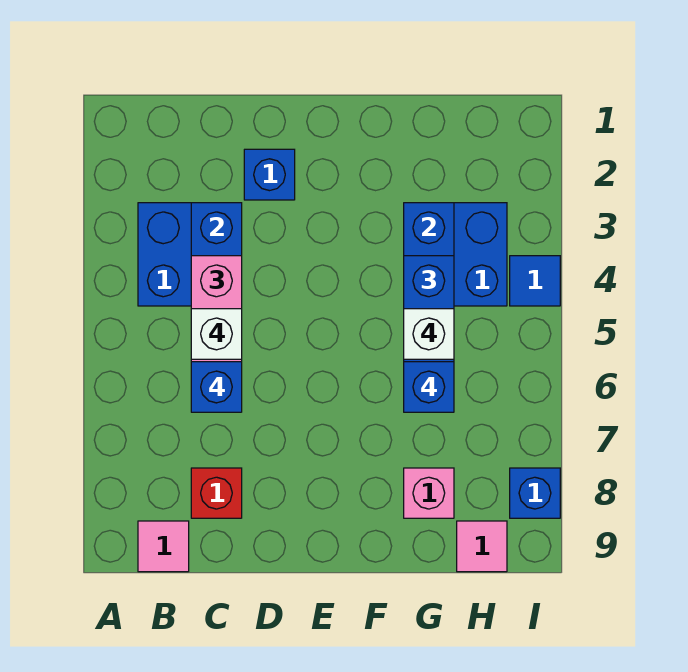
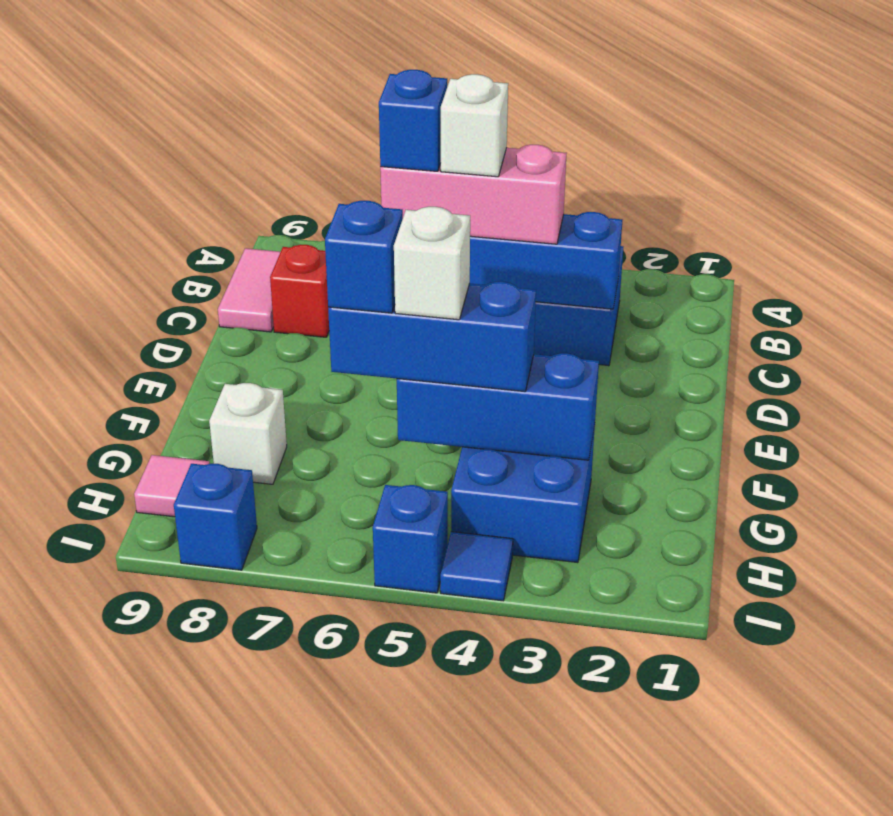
pink tile B9 level 1 -> pink tile B9:C9 level 1
blue brick D2 level 1 -> blue brick I5 level 1
pink brick G8 level 1 -> white brick G8 level 1

